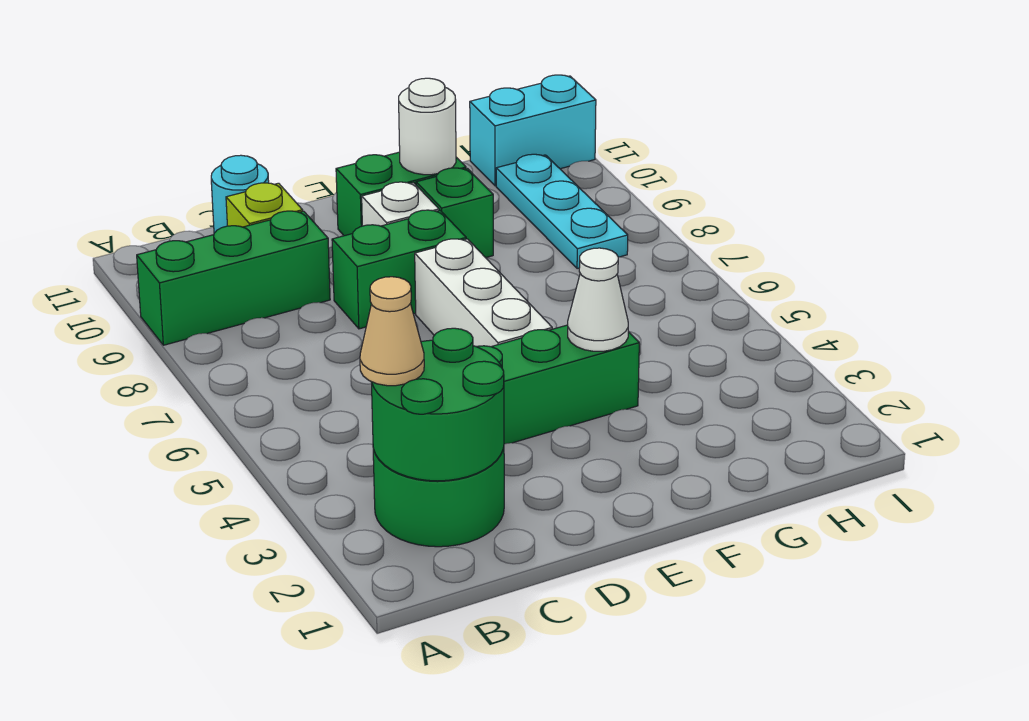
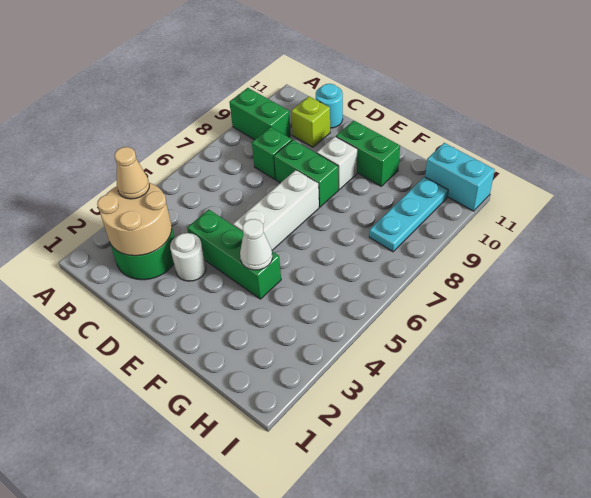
green brick A9:C9 level 1 -> green brick A9:B9 level 1
green round brick B2:C3 level 2 -> tan round brick B2:C3 level 2
green brick F9 level 1 -> green brick C8 level 1
white round brick F10 level 2 -> white round brick D3 level 1

